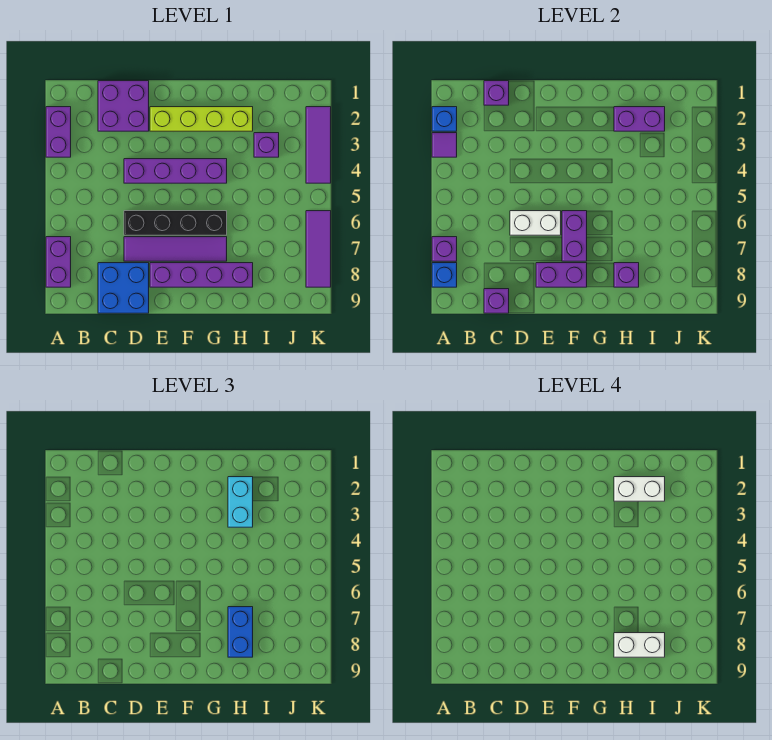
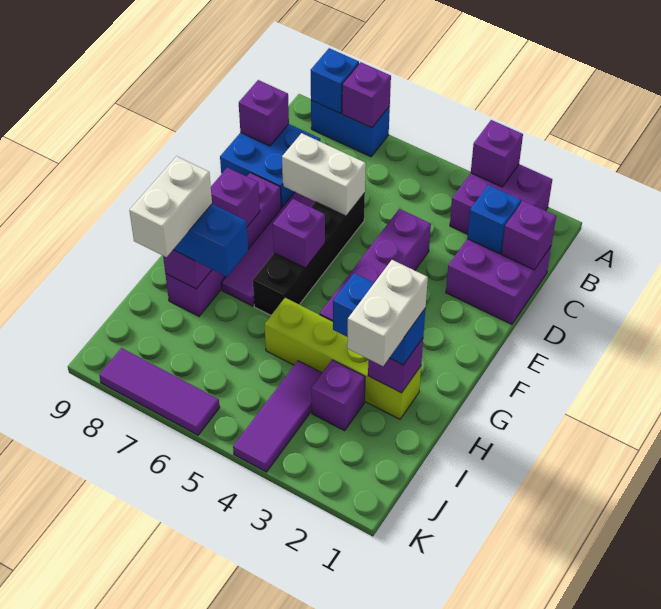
purple brick A2:A3 level 1 -> purple brick A2:B3 level 1
blue brick A2 level 2 -> blue brick C2 level 2
purple tile A3 level 2 -> purple brick A3 level 2
purple brick A7:A8 level 1 -> blue brick A7:A8 level 1
white brick D6:E6 level 2 -> white brick D6:D7 level 2
lime brick E2:H2 level 1 -> lime brick H2:H5 level 1
purple brick E8:F8 level 2 -> purple brick F8 level 2
purple brick F6:F7 level 2 -> purple brick F6 level 2
purple brick H2:I2 level 2 -> purple brick H2 level 2
cyan brick H2:H3 level 3 -> blue brick H2:H3 level 3
purple tile K2:K4 level 1 -> purple tile I4:K4 level 1

